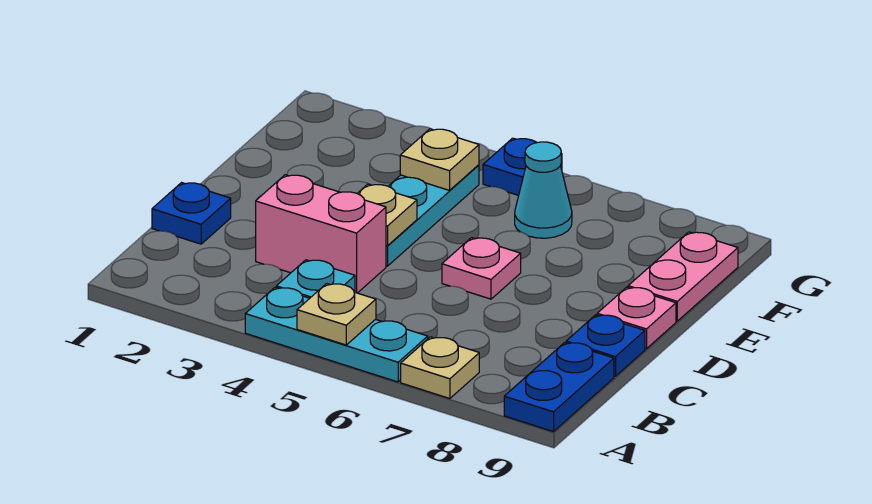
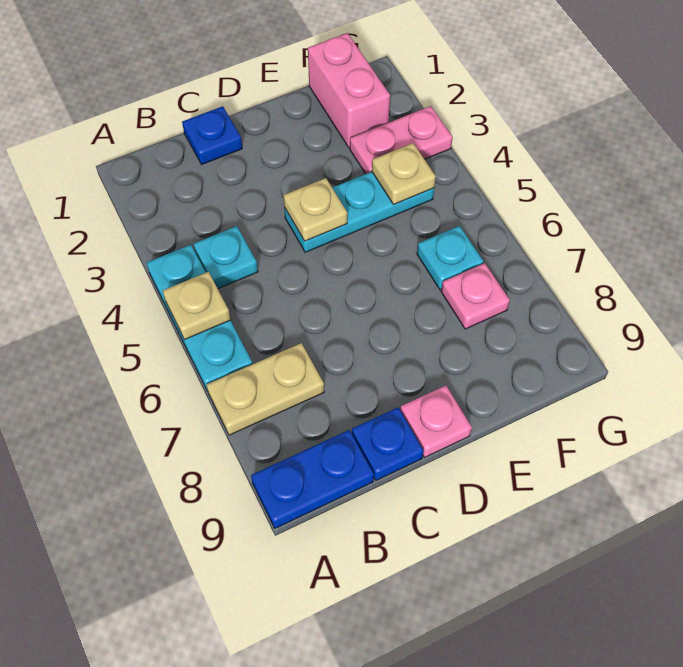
tan plate A7 level 1 -> tan plate A7:B7 level 1
pink brick C3:C4 level 1 -> pink brick F1:F2 level 1
pink plate D6 level 1 -> pink plate F7 level 1
pink plate E9:F9 level 1 -> pink plate F3:G3 level 1
cyan cone F6 level 1 -> cyan plate F6 level 1
blue plate G5 level 1 -> none

